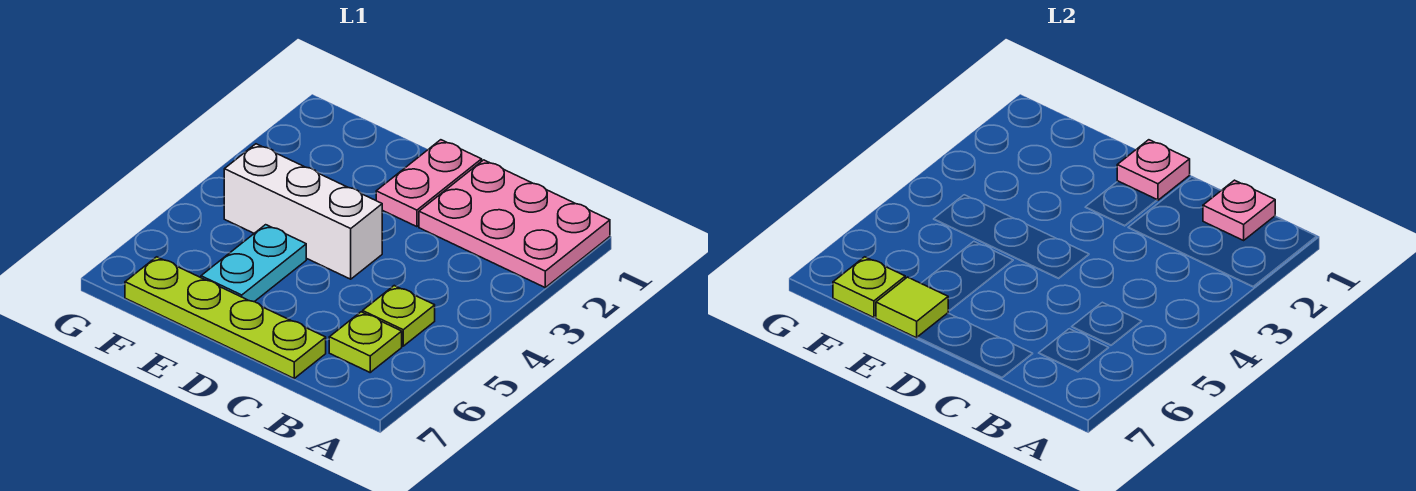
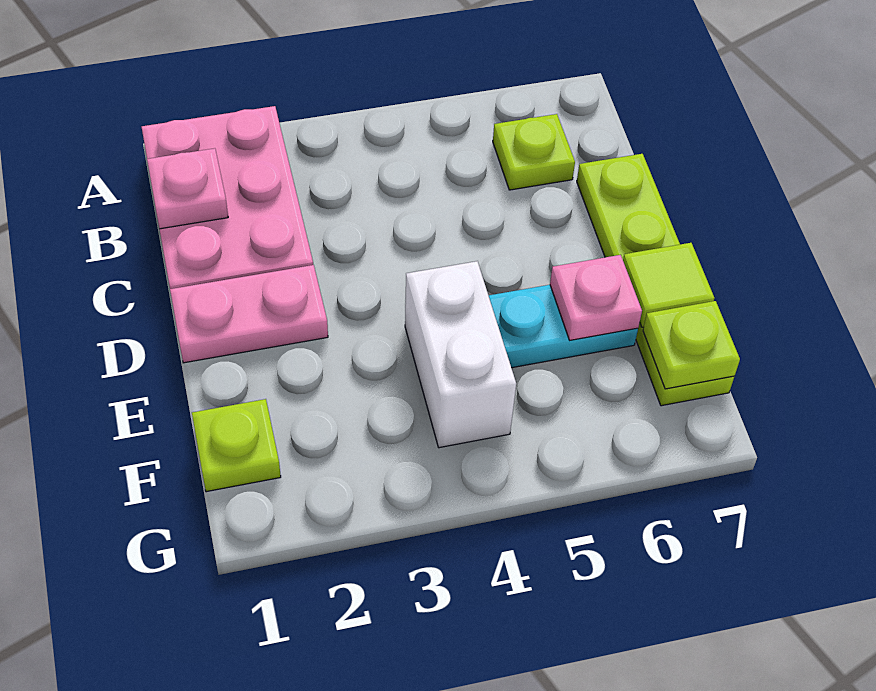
lime plate B5 level 1 -> lime plate F1 level 1
pink plate D1 level 2 -> pink plate E6 level 2
white brick D4:F4 level 1 -> white brick E4:F4 level 1

